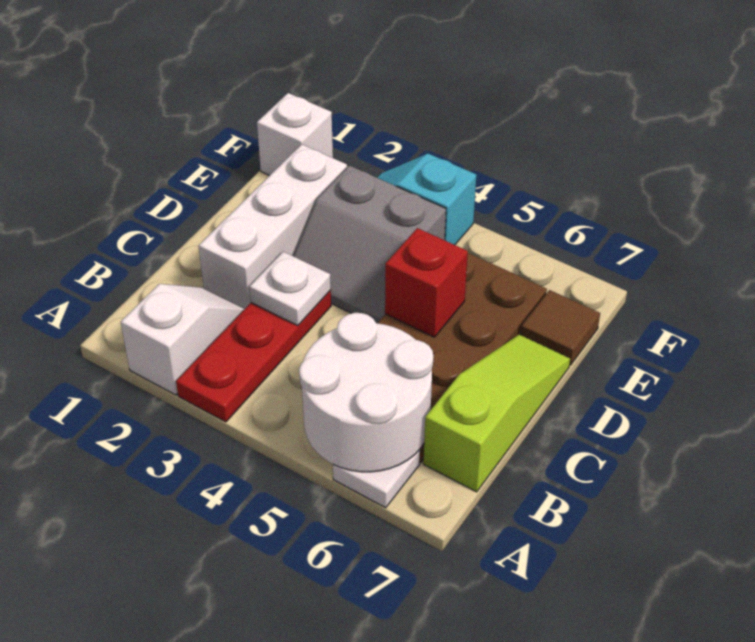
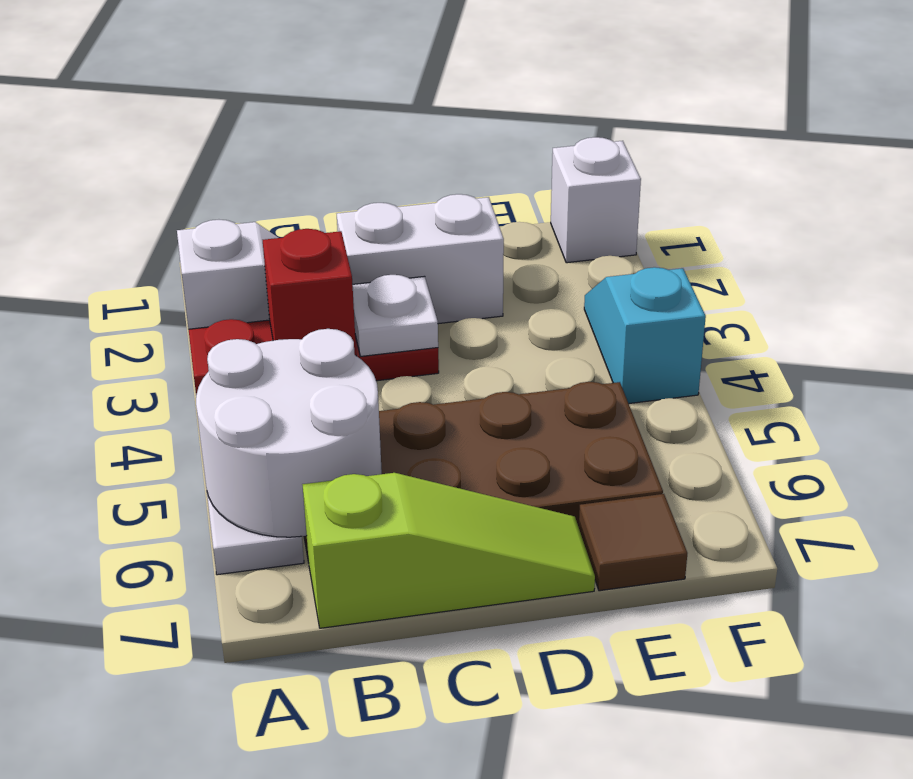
white brick C2:E2 level 1 -> white brick C2:D2 level 1
grey slope D3:E4 level 1 top E -> none
red brick D5 level 2 -> red brick B3 level 2

